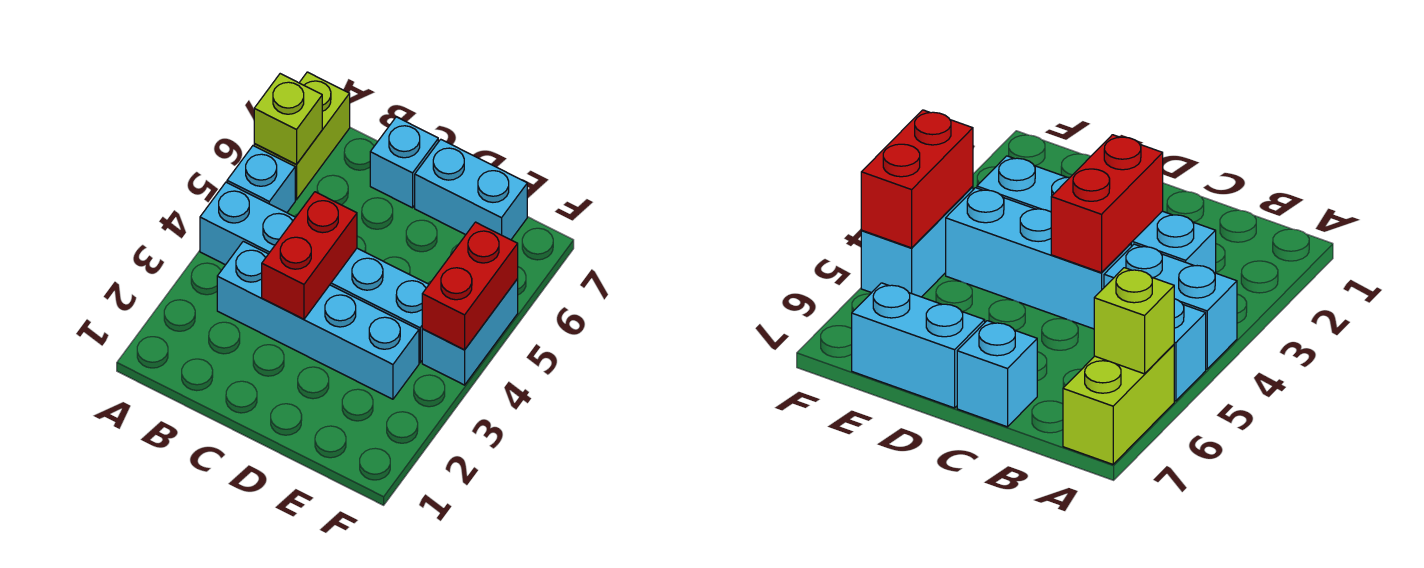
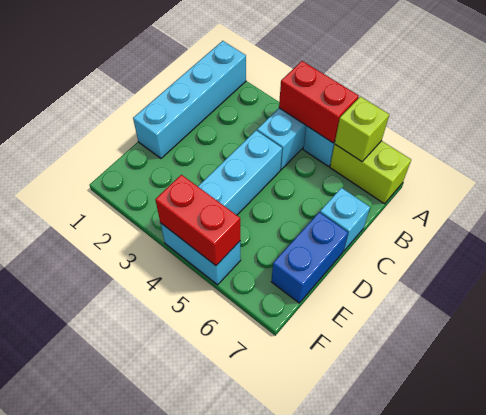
cyan brick B3:E3 level 1 -> cyan brick A1:D1 level 1
red brick C3:C4 level 2 -> red brick A4:A5 level 2
cyan brick D7:E7 level 1 -> blue brick D7:E7 level 1

